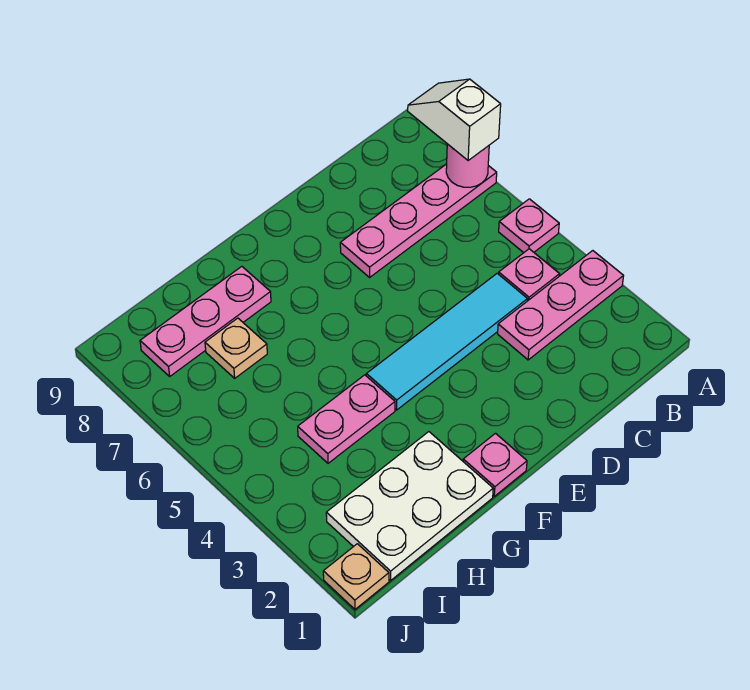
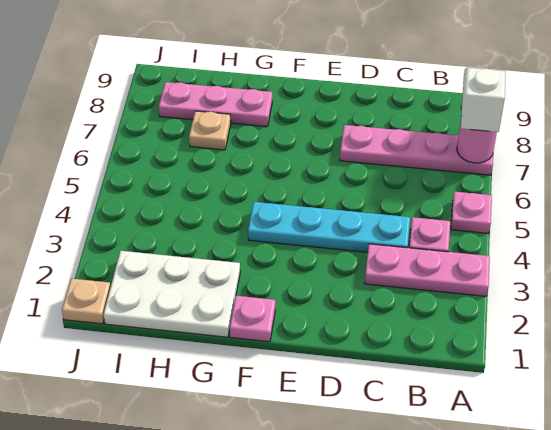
cyan tile C4:F4 level 1 -> cyan plate C4:F4 level 1
pink plate G4:H4 level 1 -> none

